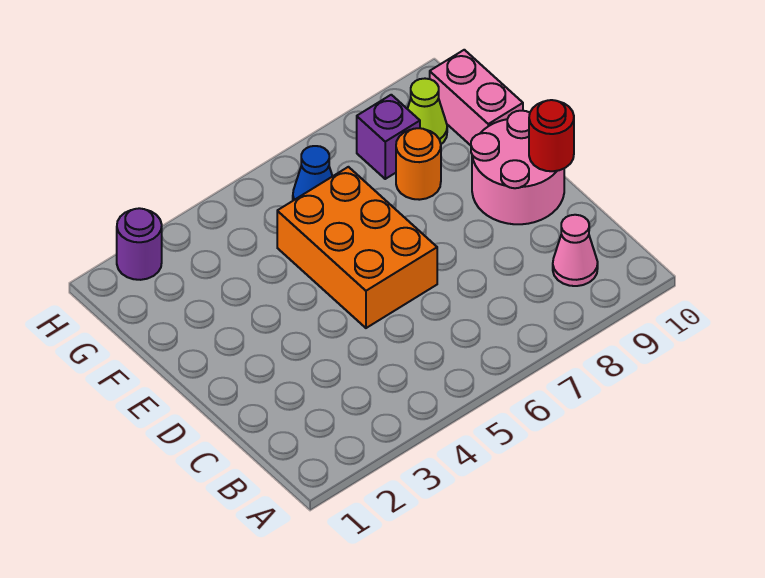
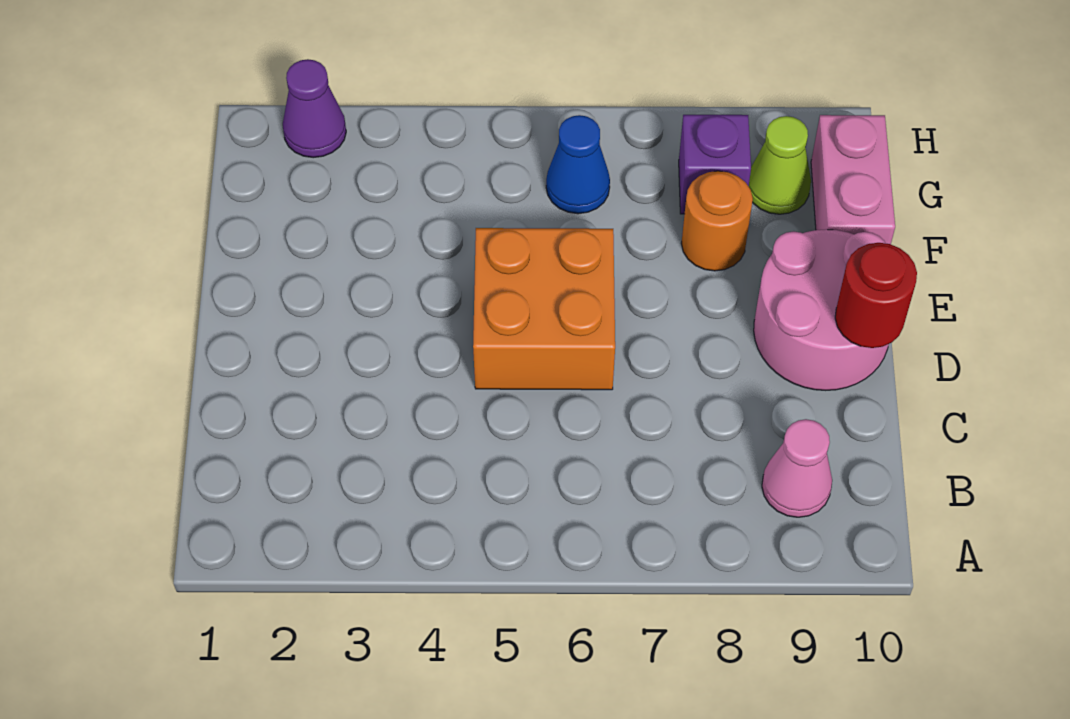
orange brick D5:F6 level 1 -> orange brick D5:E6 level 1
purple round brick H2 level 1 -> purple cone H2 level 1

